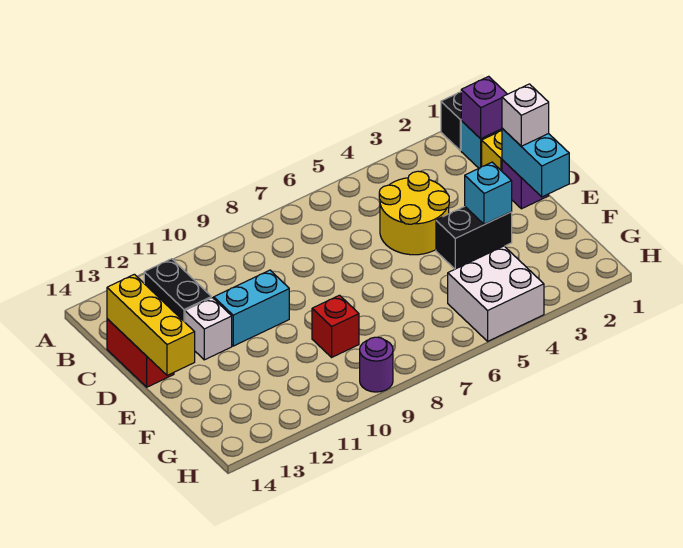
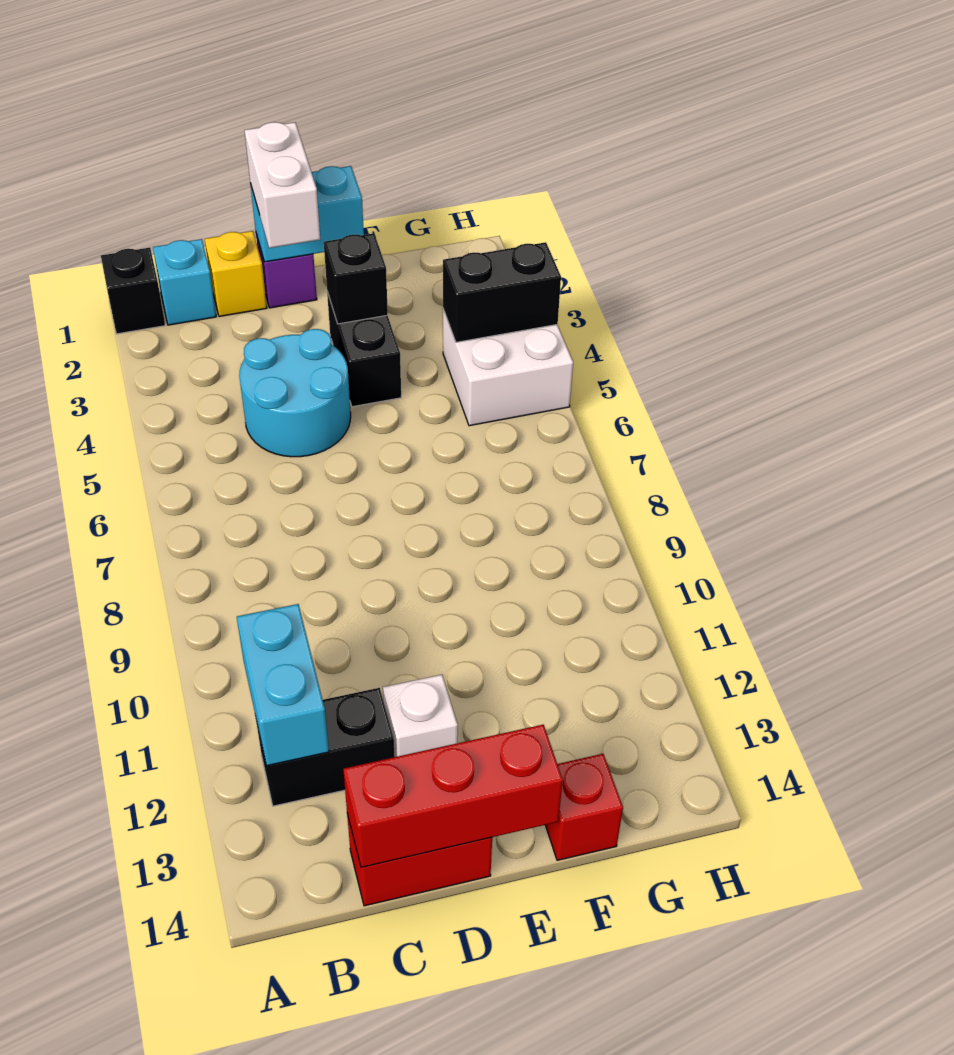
purple brick B1 level 2 -> none
yellow round brick C4:D5 level 1 -> cyan round brick C4:D5 level 1
yellow brick C14:E14 level 2 -> red brick C14:E14 level 2
white brick D1 level 3 -> white brick D1:D2 level 3
cyan brick D10:D11 level 1 -> cyan brick B11:B12 level 2
cyan brick E3 level 2 -> black brick E3 level 2
red brick F9 level 1 -> red brick F14 level 1
none -> black brick G4:H4 level 2
purple round brick H9 level 1 -> none

